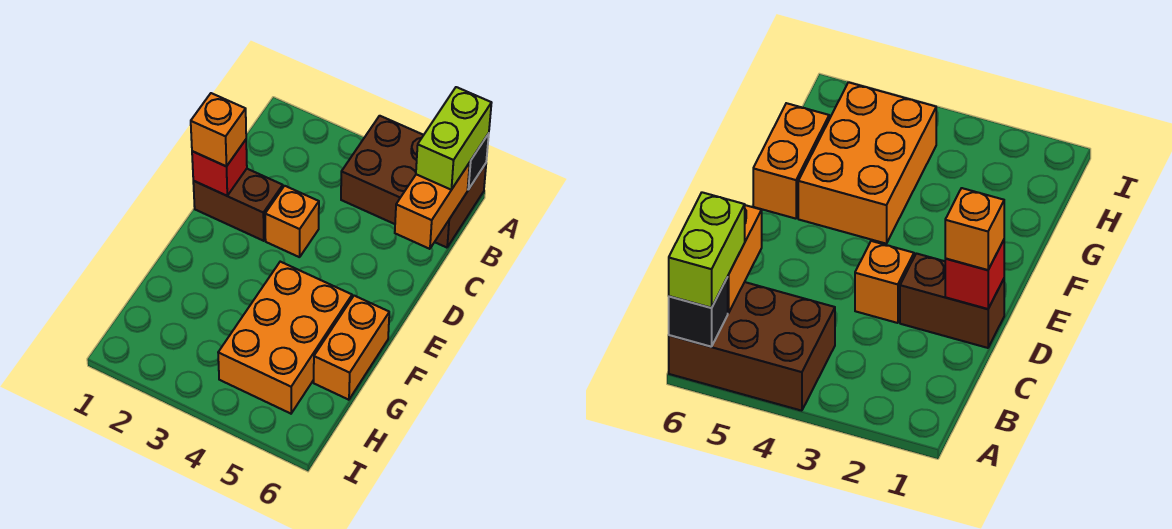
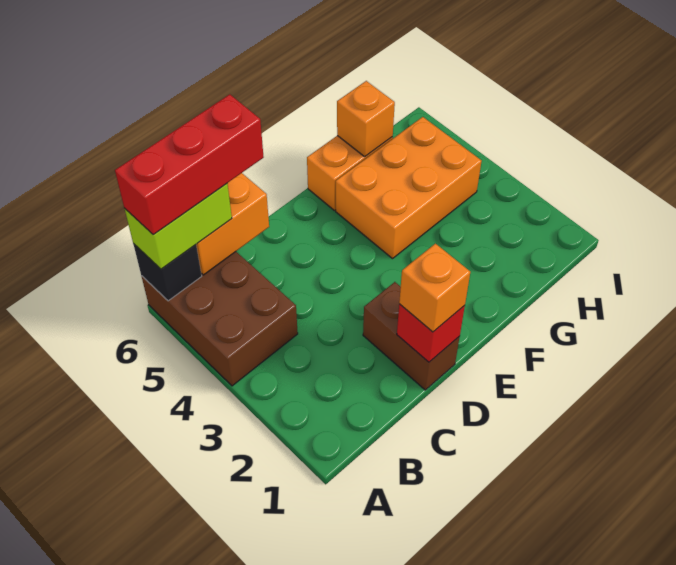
none -> red brick A6:C6 level 4
orange brick D3 level 1 -> orange brick G6 level 2

